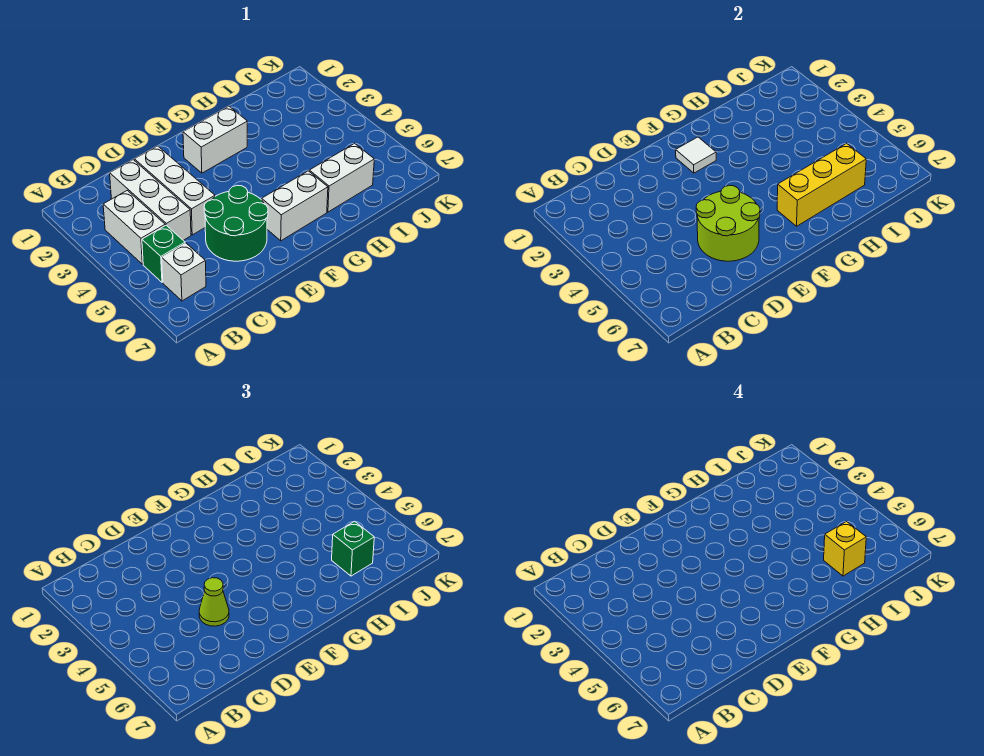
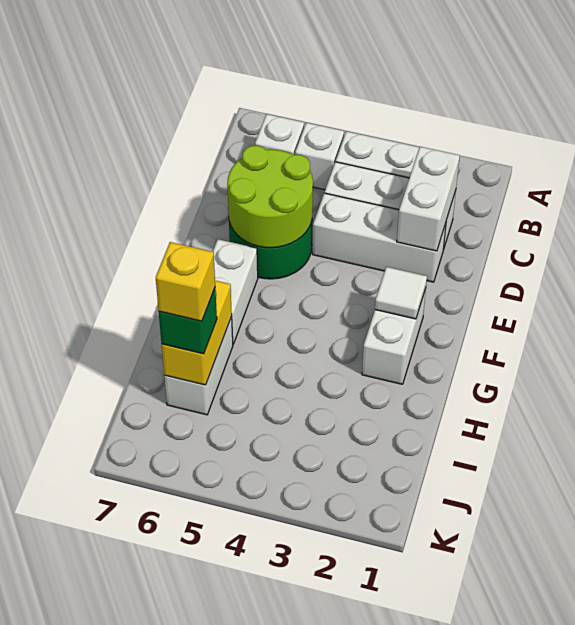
green brick B5 level 1 -> white brick B5 level 1
none -> white brick C2:D2 level 2
lime cone D5 level 3 -> none
yellow brick G6:I6 level 2 -> yellow brick H6:I6 level 2

